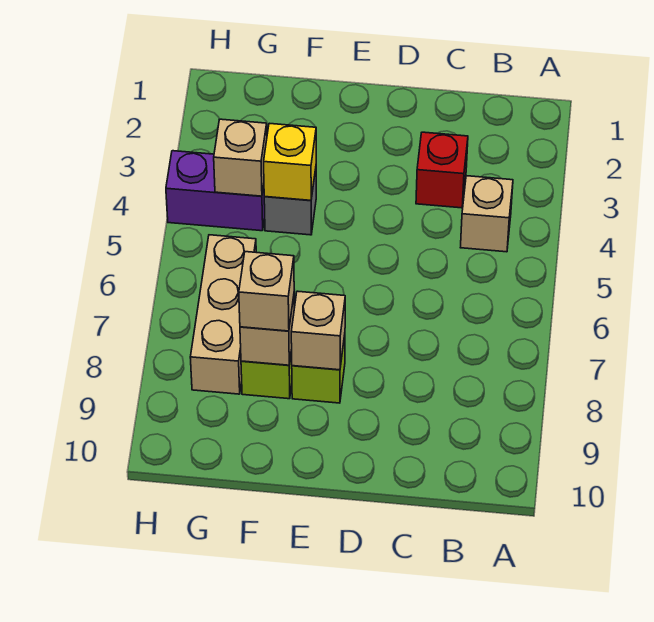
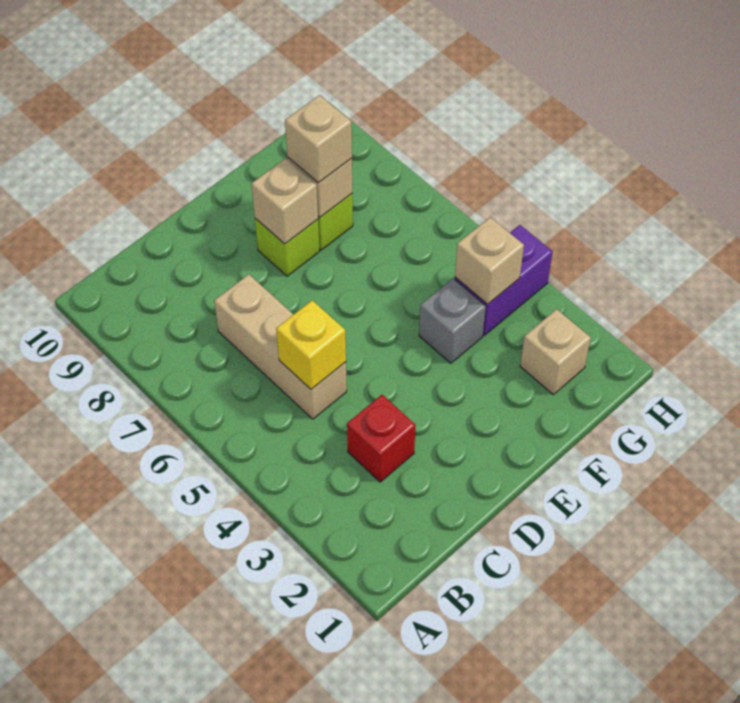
tan brick B4 level 1 -> tan brick G2 level 1
yellow brick F4 level 2 -> yellow brick C5 level 2
tan brick G6:G8 level 1 -> tan brick C5:C7 level 1

